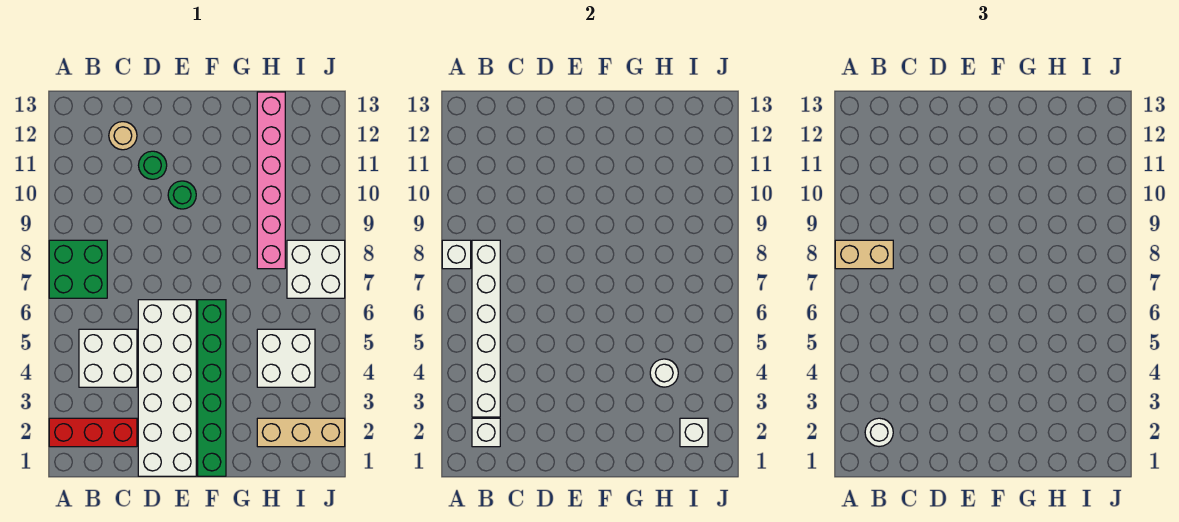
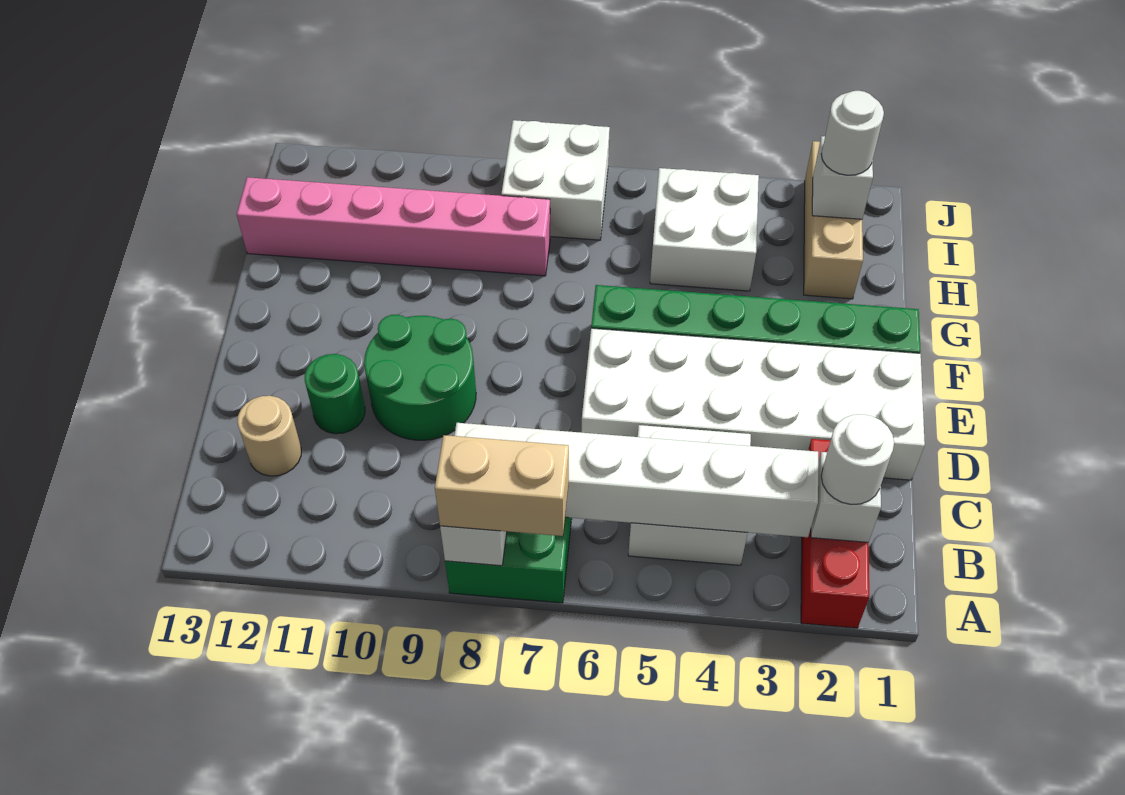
tan brick A8:B8 level 3 -> tan brick A7:A8 level 3
green round brick E10 level 1 -> green round brick D9:E10 level 1
white round brick H4 level 2 -> white round brick I2 level 3

